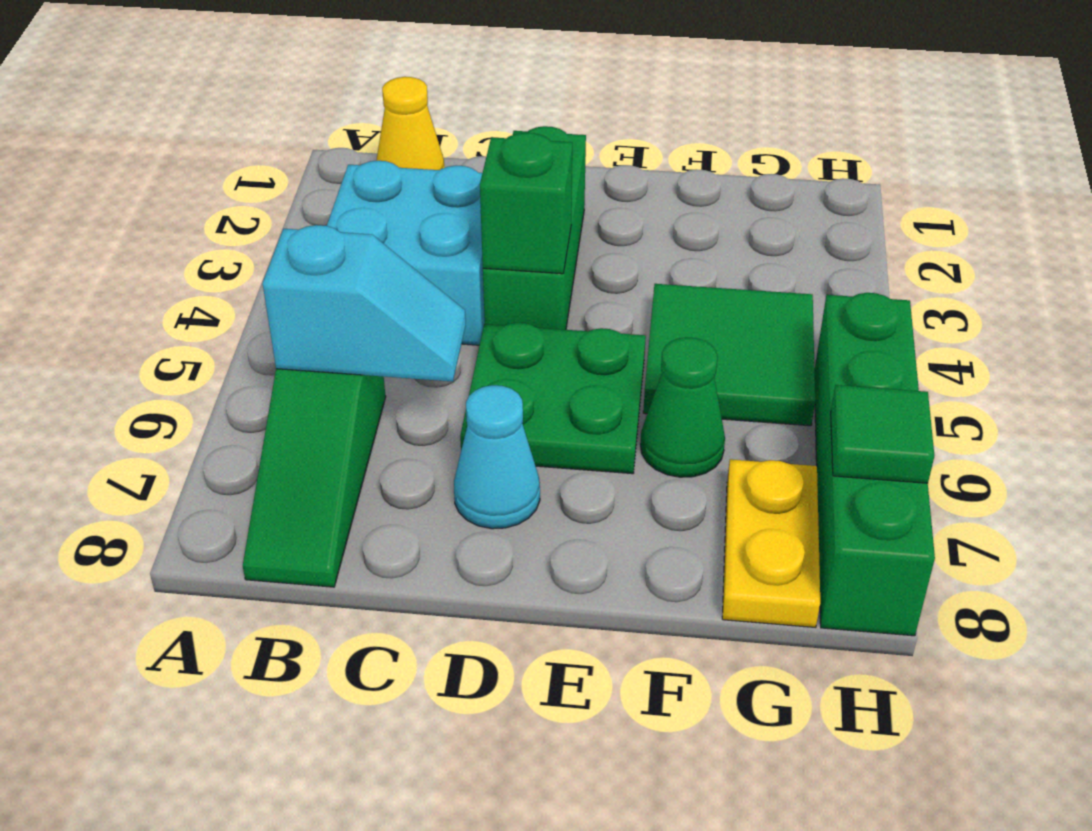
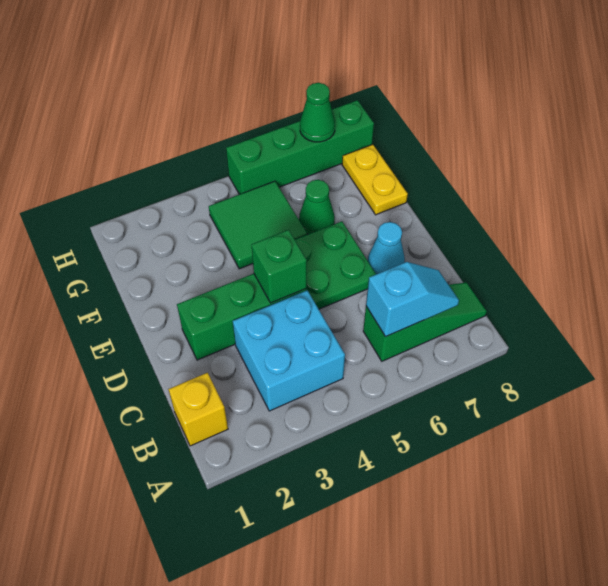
yellow cone B1 level 1 -> yellow brick B1 level 1
cyan slope B6:C6 level 2 top B -> cyan slope B6:B7 level 2 top 6
yellow plate G7:G8 level 1 -> yellow plate F8:G8 level 1
green tile H7 level 2 -> green cone H7 level 2

